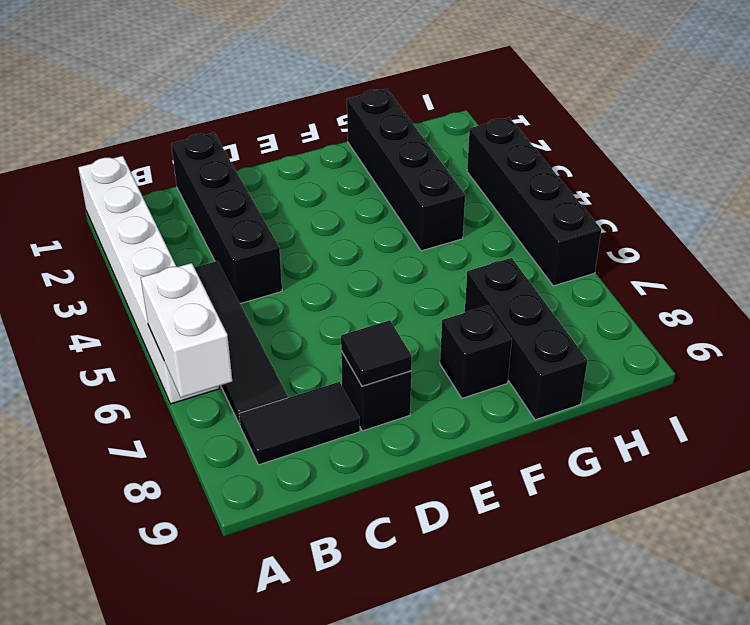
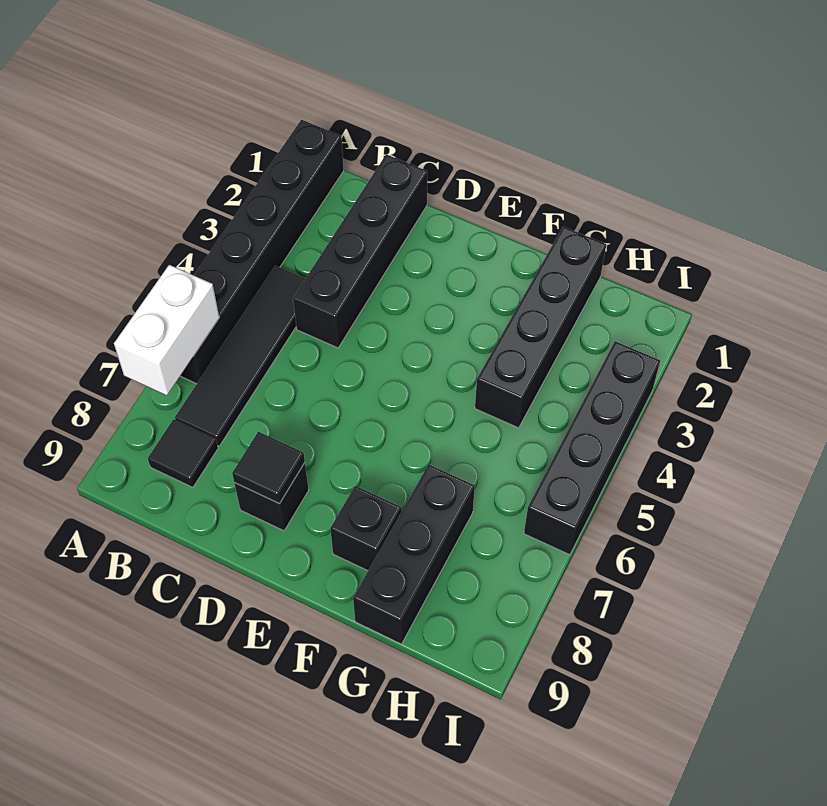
white brick A1:A6 level 1 -> black brick A1:A6 level 1
black tile B8:C8 level 1 -> black tile B8 level 1

